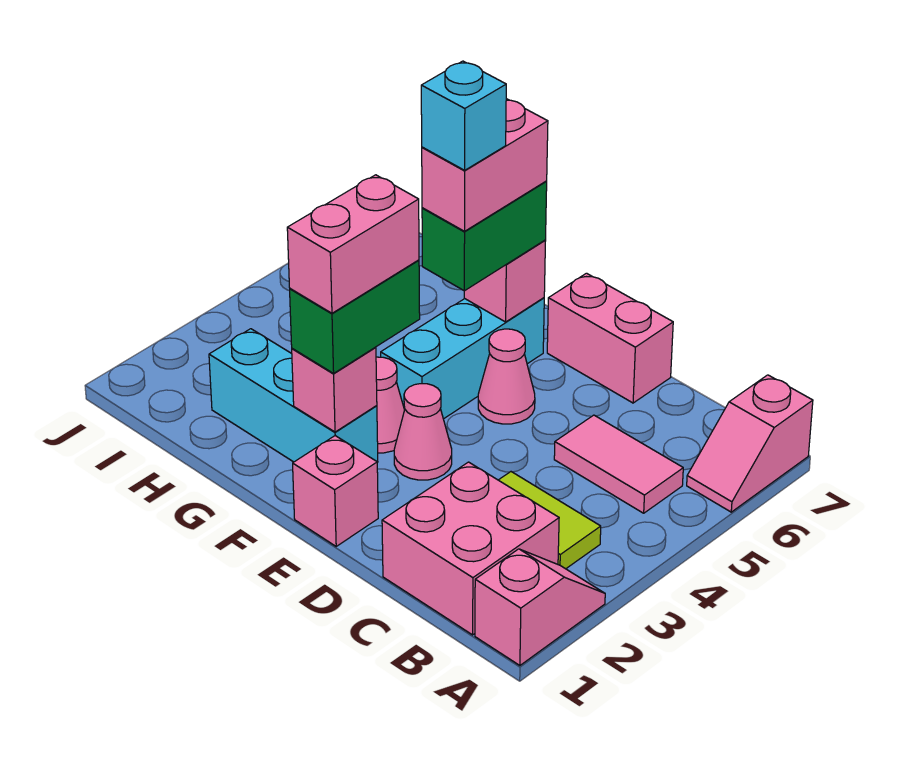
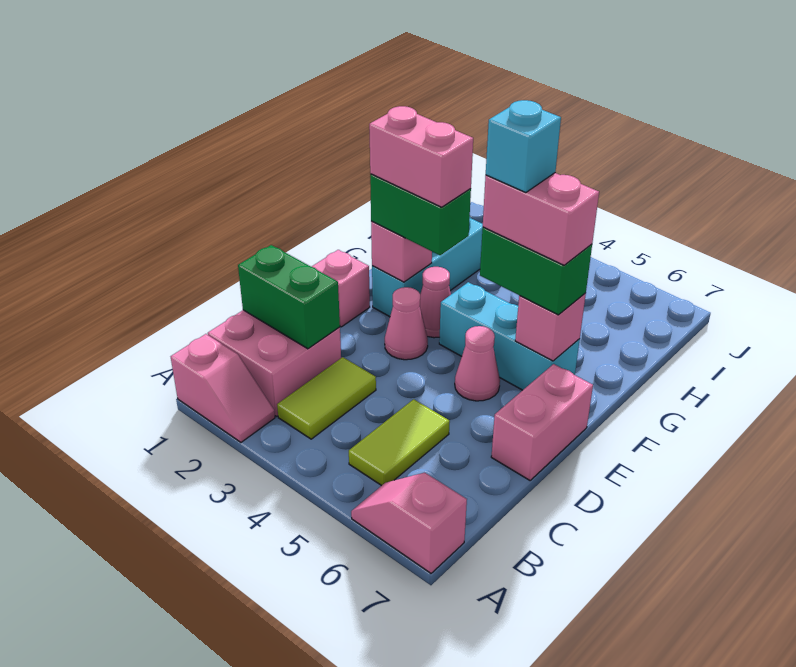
pink tile B5:C5 level 1 -> lime tile B5:C5 level 1
none -> green brick C1:C2 level 2

